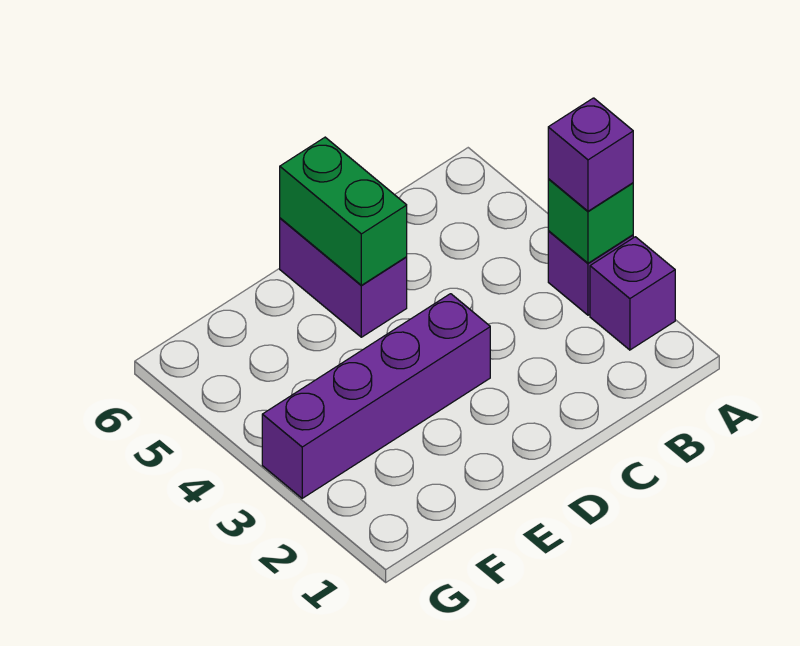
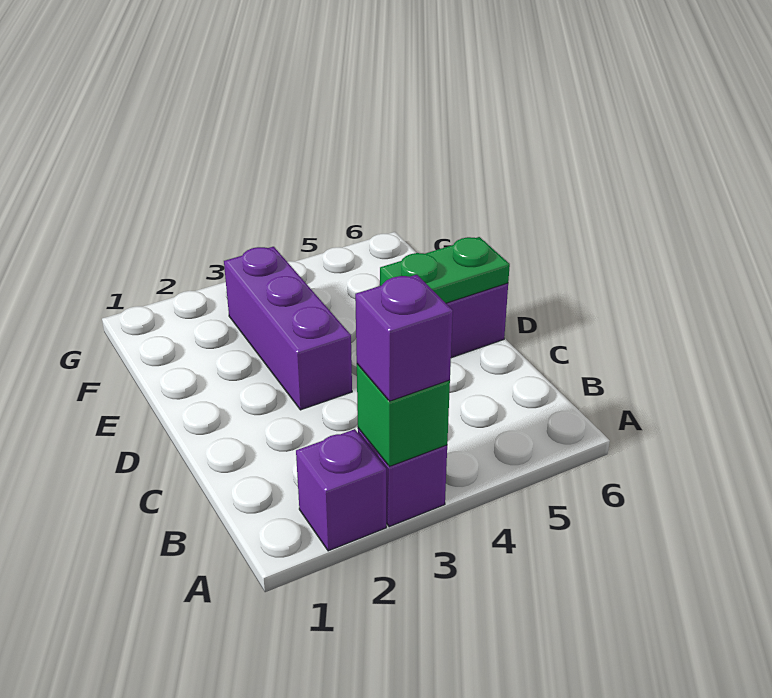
purple brick D3:G3 level 1 -> purple brick D3:F3 level 1
green brick D5:D6 level 2 -> green plate D5:D6 level 2

